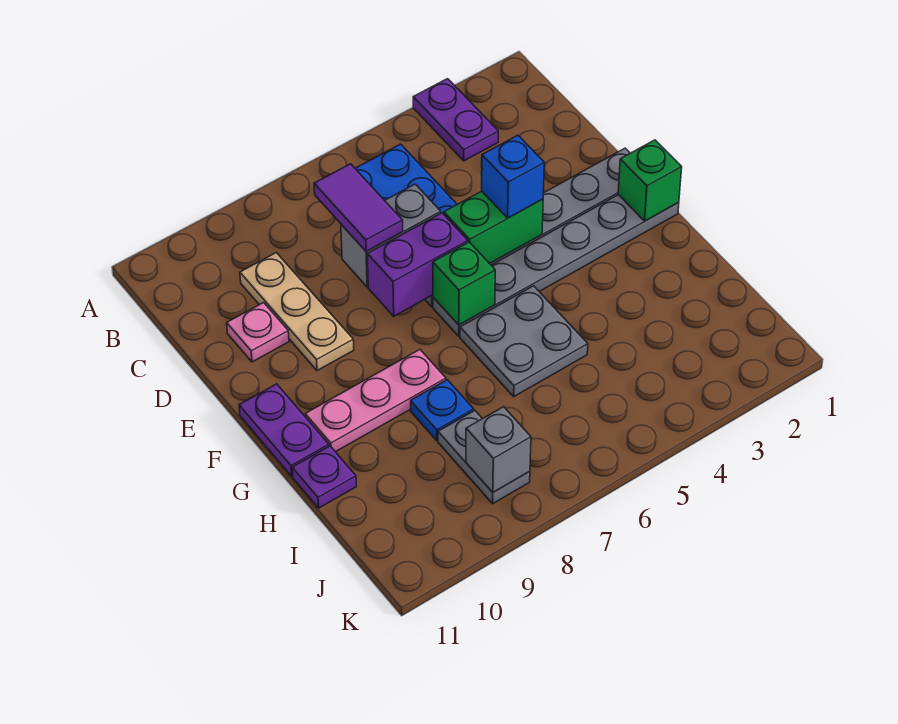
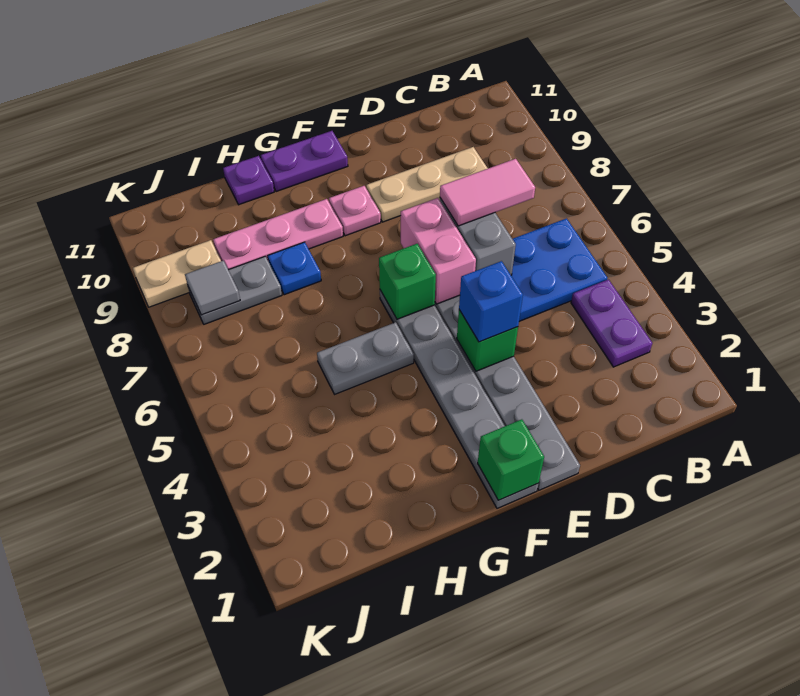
purple plate A3:B3 level 1 -> purple plate B3:B4 level 1
purple tile C7:D7 level 3 -> pink tile C7:D7 level 3
pink plate D10 level 1 -> pink plate F9 level 1
green brick E4:E5 level 2 -> green brick E4 level 2
purple brick E6:E7 level 2 -> pink brick E6:E7 level 2
grey plate G5:H6 level 1 -> grey plate G5:H5 level 1
pink plate G8:G10 level 1 -> pink plate G9:I9 level 1
grey brick J8 level 2 -> grey tile J8 level 2
none -> tan plate J9:K9 level 1

